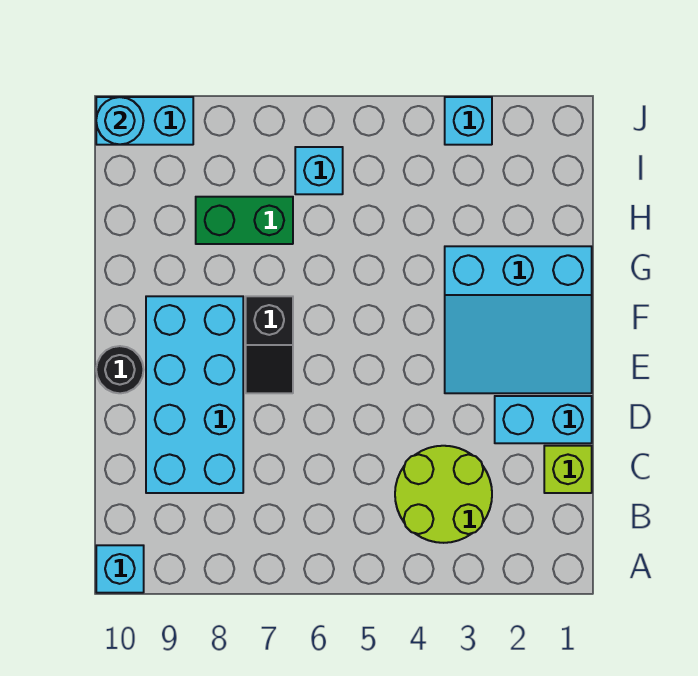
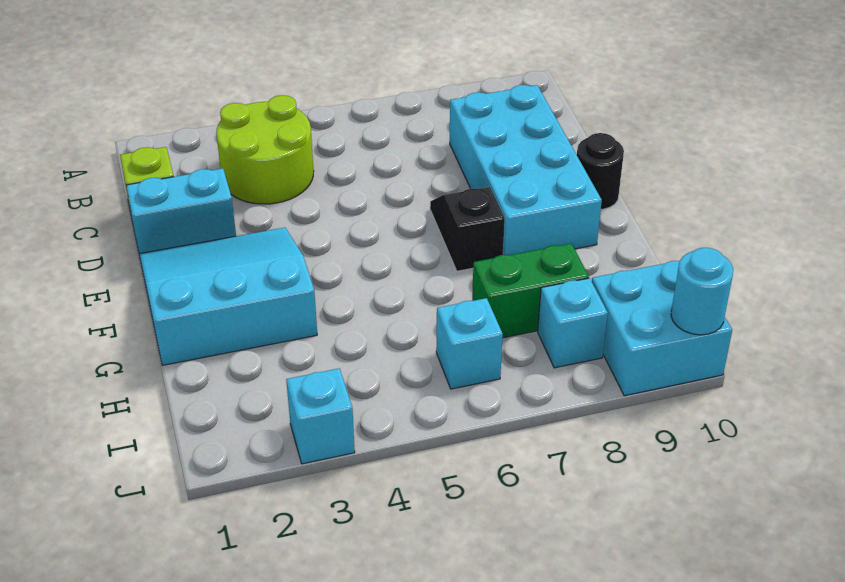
cyan brick A10 level 1 -> cyan brick I8 level 1
cyan brick J9:J10 level 1 -> cyan brick I9:J10 level 1

